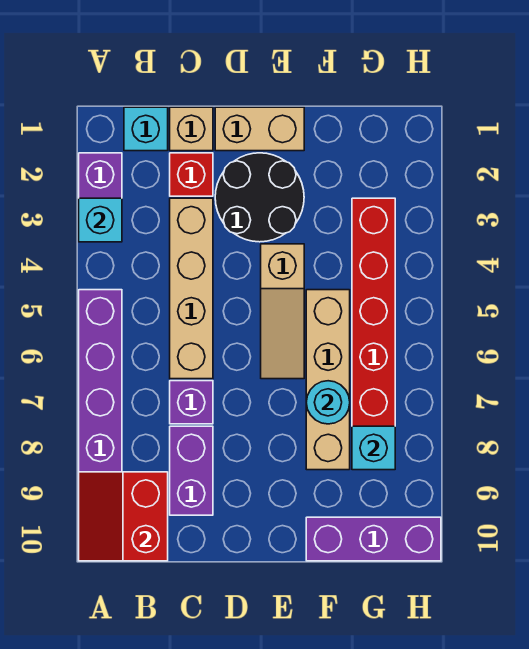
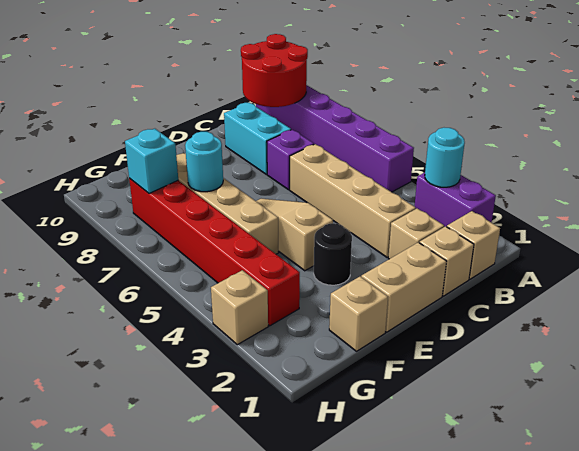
cyan brick A3 level 2 -> cyan round brick A3 level 2
red slope A9:B10 level 2 top B -> red round brick A9:B10 level 2
cyan brick B1 level 1 -> tan brick B1 level 1
red brick C2 level 1 -> tan brick C2 level 1
purple brick C8:C9 level 1 -> cyan brick C8:C9 level 1
black round brick D2:E3 level 1 -> black round brick E3 level 1
none -> tan brick F1 level 1
purple brick F10:H10 level 1 -> none
none -> tan brick H3 level 1

